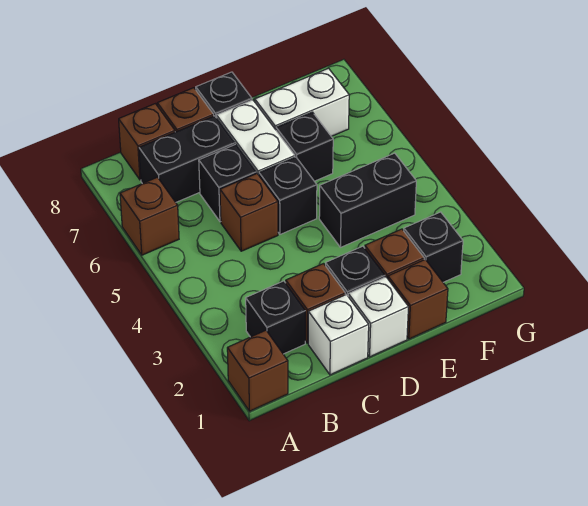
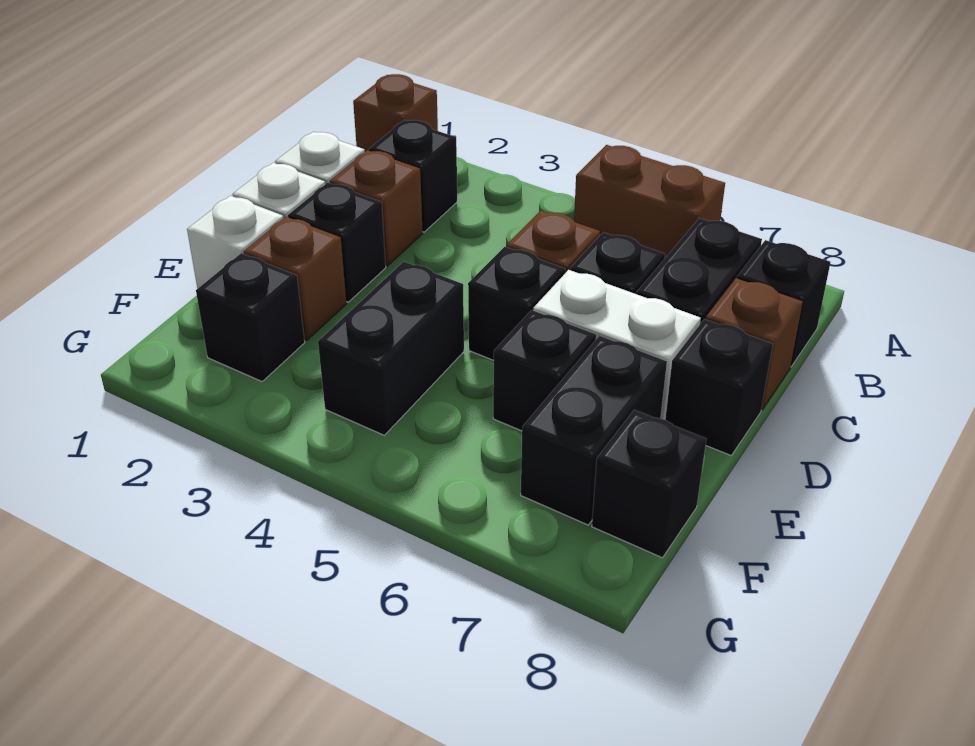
brown brick A6 level 1 -> brown brick A5:A6 level 1
brown brick B8 level 1 -> black brick B8 level 1
brown brick E1 level 1 -> white brick E1 level 1
white brick E7:F7 level 1 -> black brick E7:F7 level 1
none -> black brick F8 level 1

